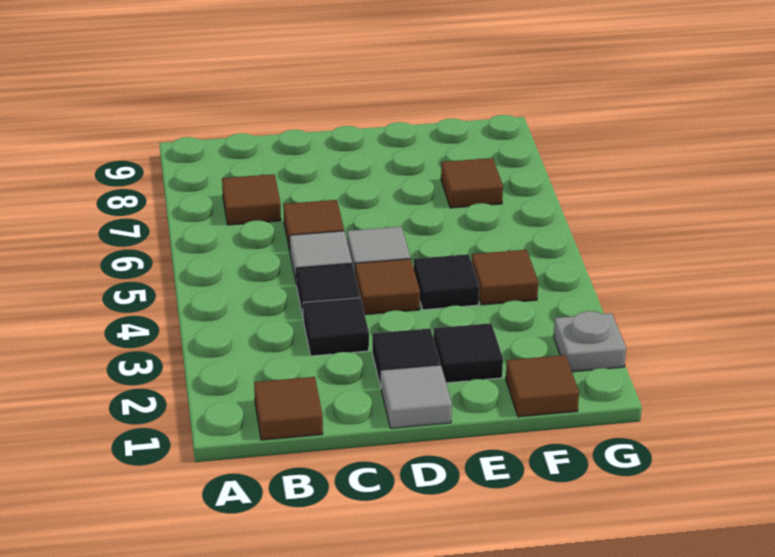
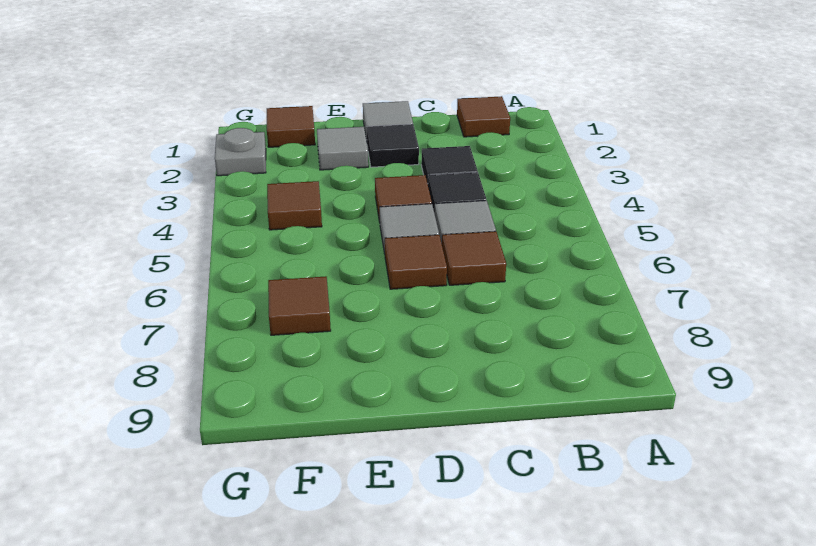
brown tile B7 level 1 -> brown tile D6 level 1
black tile E2 level 1 -> grey tile E2 level 1
black tile E4 level 1 -> none

